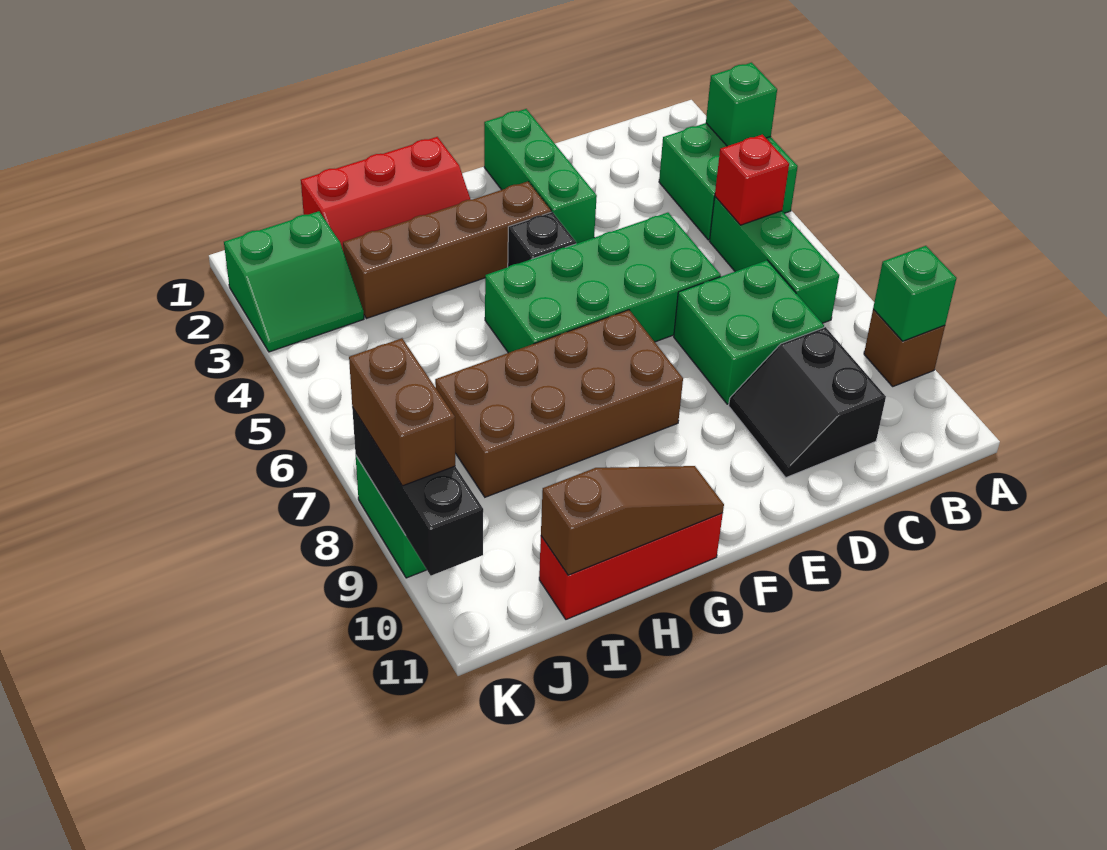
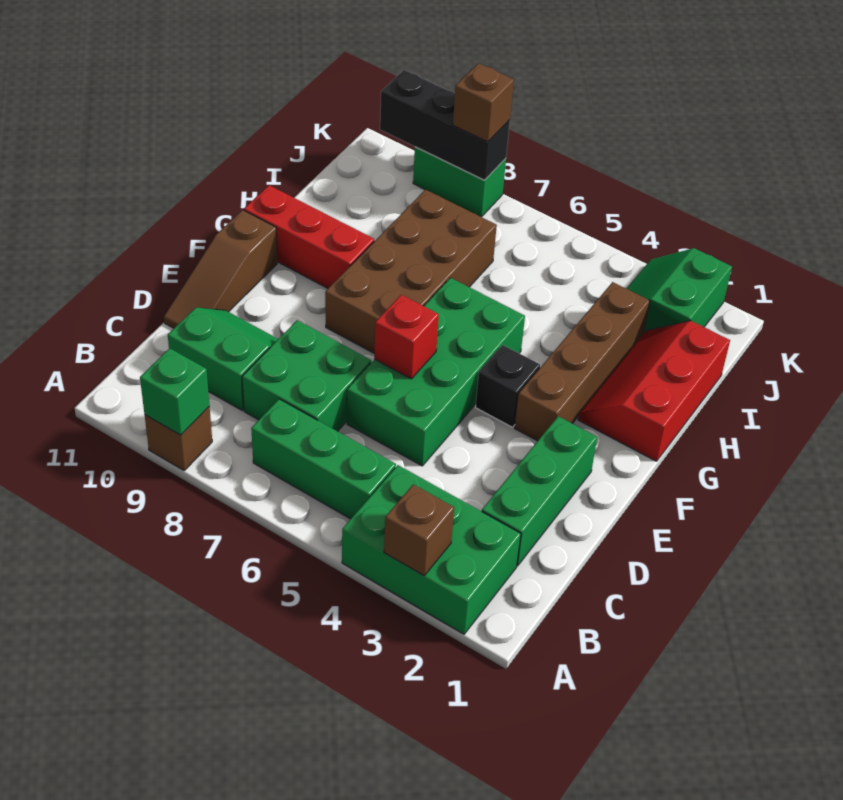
green brick A3:B4 level 1 -> green brick A2:B4 level 1
green brick A3 level 2 -> brown brick A3 level 2
red brick B5 level 2 -> red brick E6 level 2
black slope C9:D10 level 1 top C -> green slope C9:D10 level 1 top C
green brick E1:E3 level 1 -> green brick C2:E2 level 1
red brick G11:I11 level 1 -> red brick G9:G11 level 1
brown slope G11:I11 level 2 top I -> brown slope D11:F11 level 1 top F
brown brick K8:K9 level 3 -> brown brick K8 level 3

